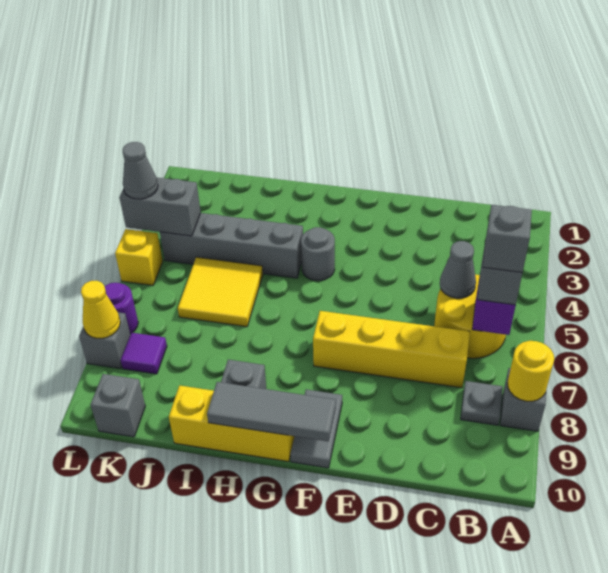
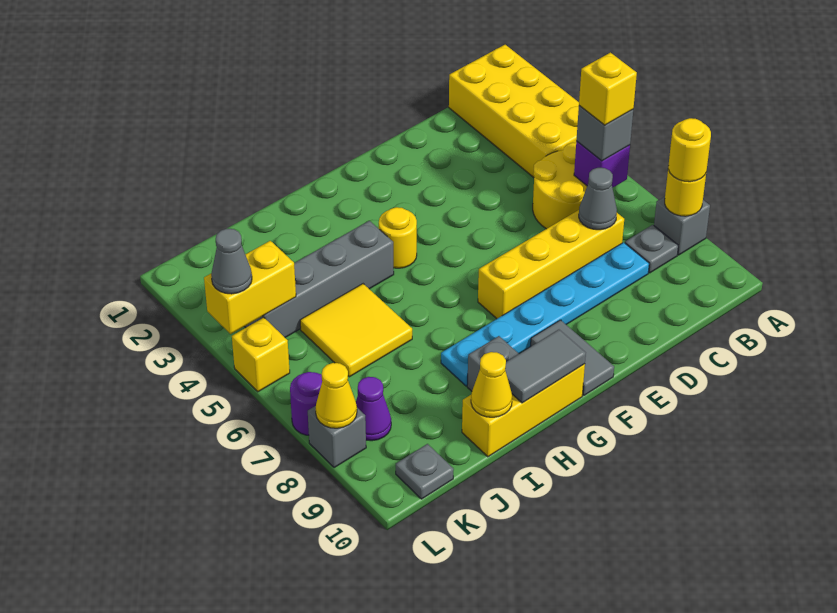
none -> yellow brick A1:B4 level 1
none -> yellow round brick A8 level 3
grey brick B6 level 4 -> yellow brick B6 level 4
grey cone C5 level 2 -> grey cone C7 level 2
none -> cyan plate C8:H8 level 1
grey tile F10:H10 level 2 -> grey tile G10:H10 level 2
grey round brick G4 level 1 -> yellow round brick G4 level 1
none -> yellow cone I10 level 2
grey brick K4:L4 level 2 -> yellow brick K4:L4 level 2
purple tile K8 level 1 -> purple cone K8 level 1
grey brick K10 level 1 -> grey plate K10 level 1

